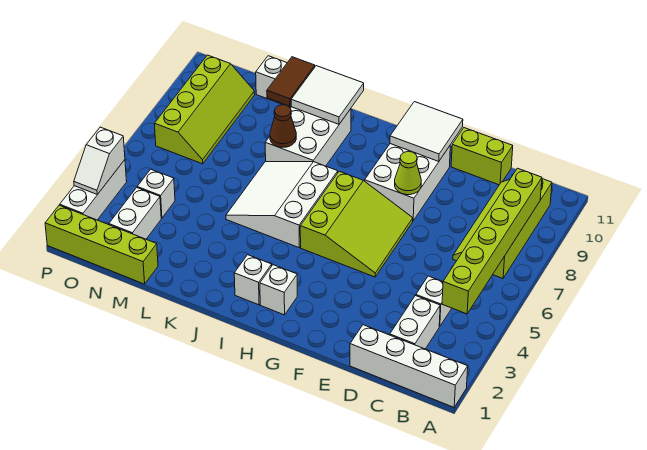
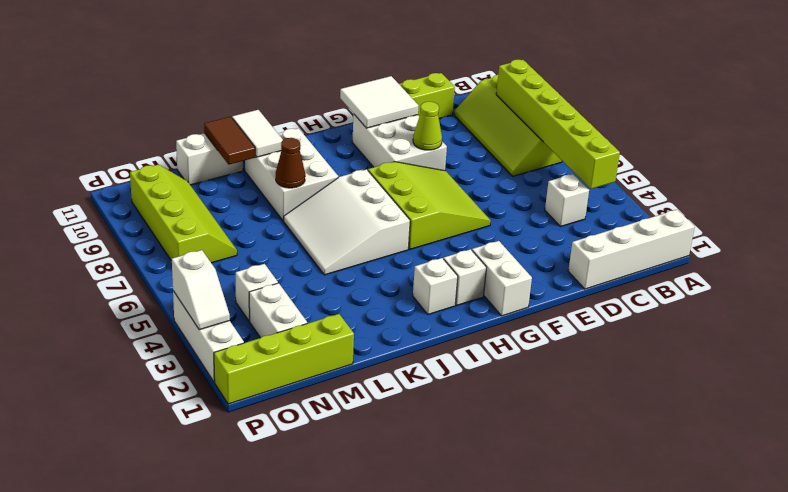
white brick C2:C3 level 1 -> white brick G1:G2 level 1
white tile J10:K11 level 2 -> white tile K10:K11 level 2

